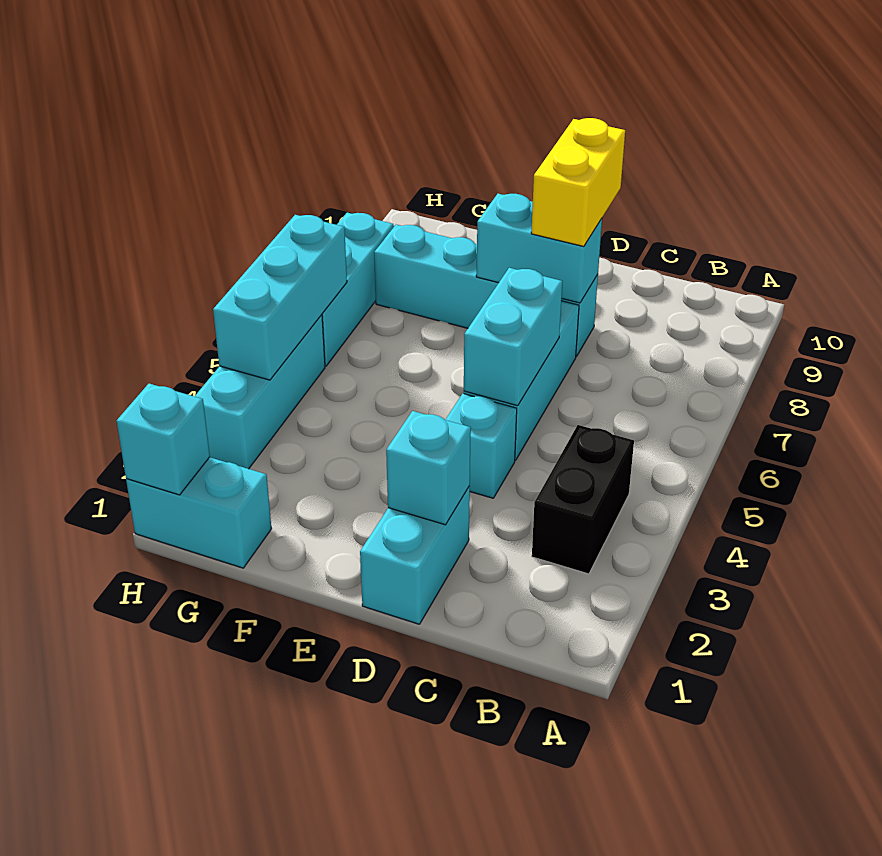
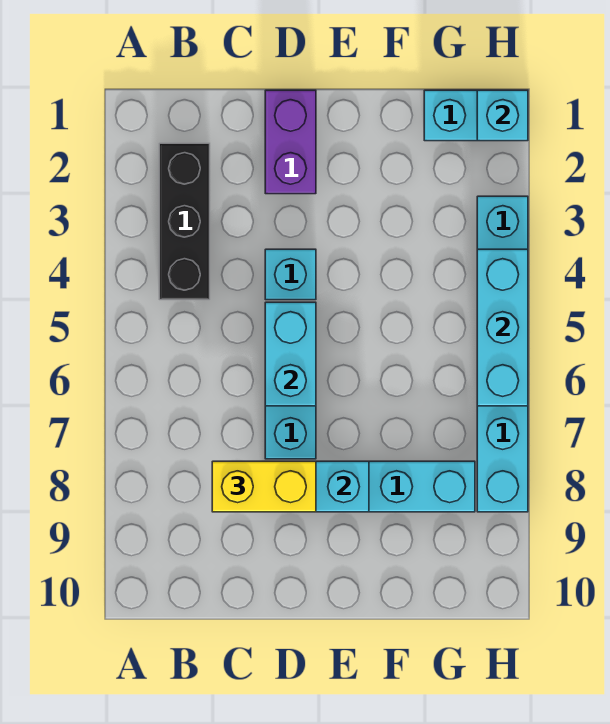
black brick B3:B4 level 1 -> black brick B2:B4 level 1
cyan brick D1:D2 level 1 -> purple brick D1:D2 level 1
cyan brick D2 level 2 -> none
yellow brick D8:D9 level 3 -> yellow brick C8:D8 level 3

